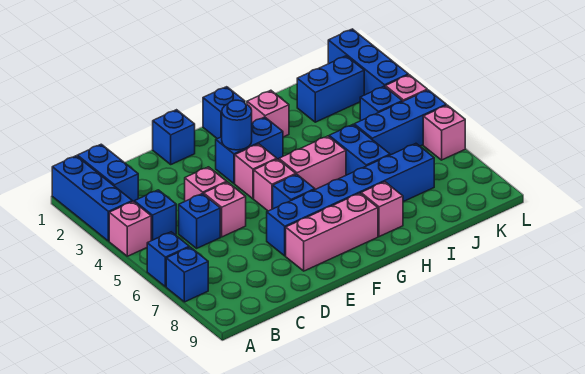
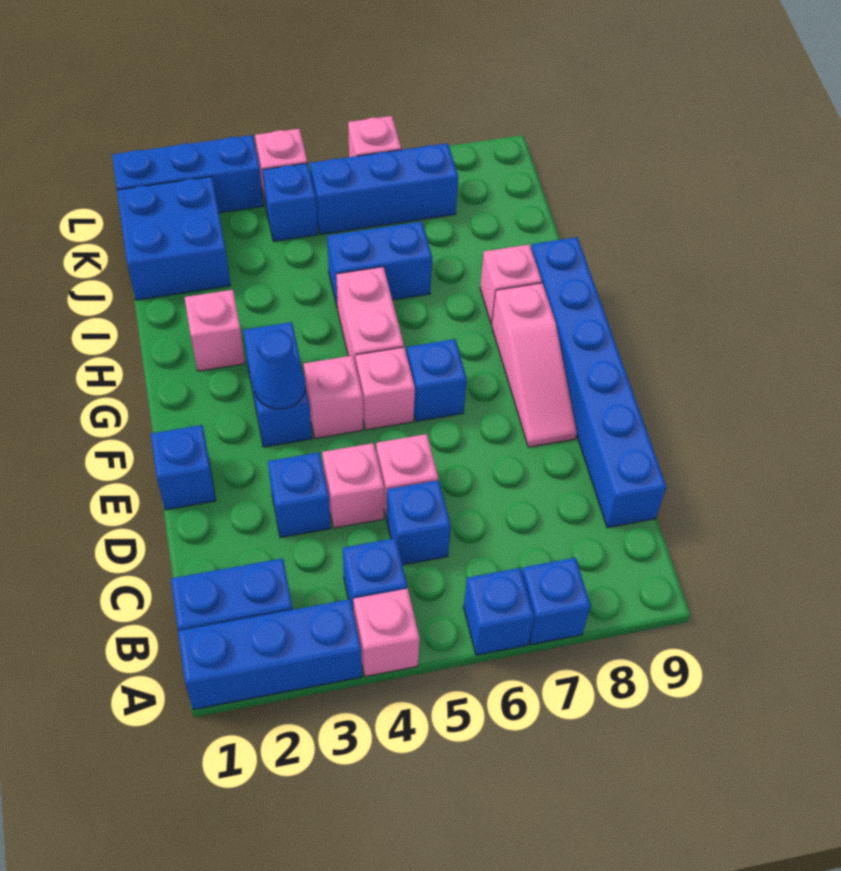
blue brick E7:J7 level 1 -> blue brick C9:H9 level 1
pink brick E8:G8 level 1 -> pink slope E8:G8 level 1 top G
blue round brick F3 level 2 -> blue cone F3 level 2
blue brick G1 level 1 -> blue brick D3 level 1
blue brick J2:K2 level 1 -> blue brick J1:K2 level 1
blue brick J5:L5 level 1 -> blue brick K5:K7 level 1

